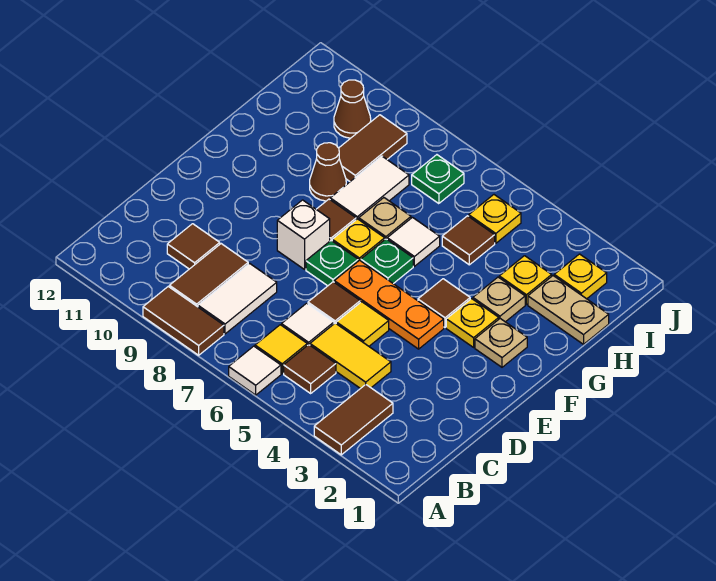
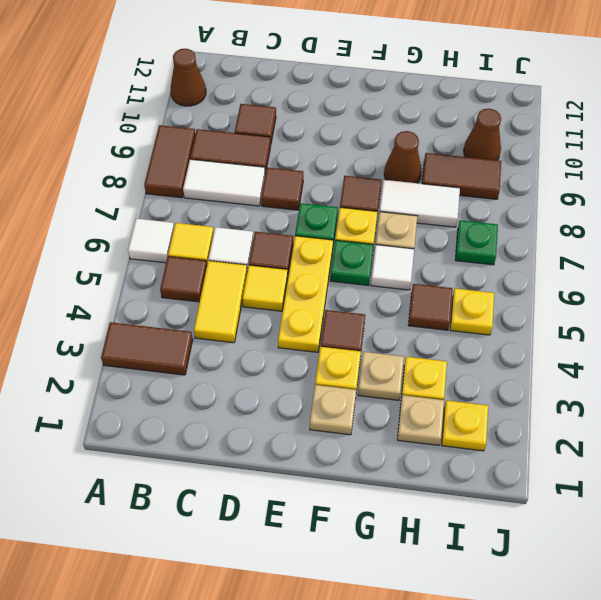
none -> brown cone A11 level 1
none -> brown tile D8 level 1
orange plate E4:E6 level 1 -> yellow plate E4:E6 level 1
white brick E8 level 1 -> none
tan plate H1:H2 level 1 -> tan plate H2 level 1

